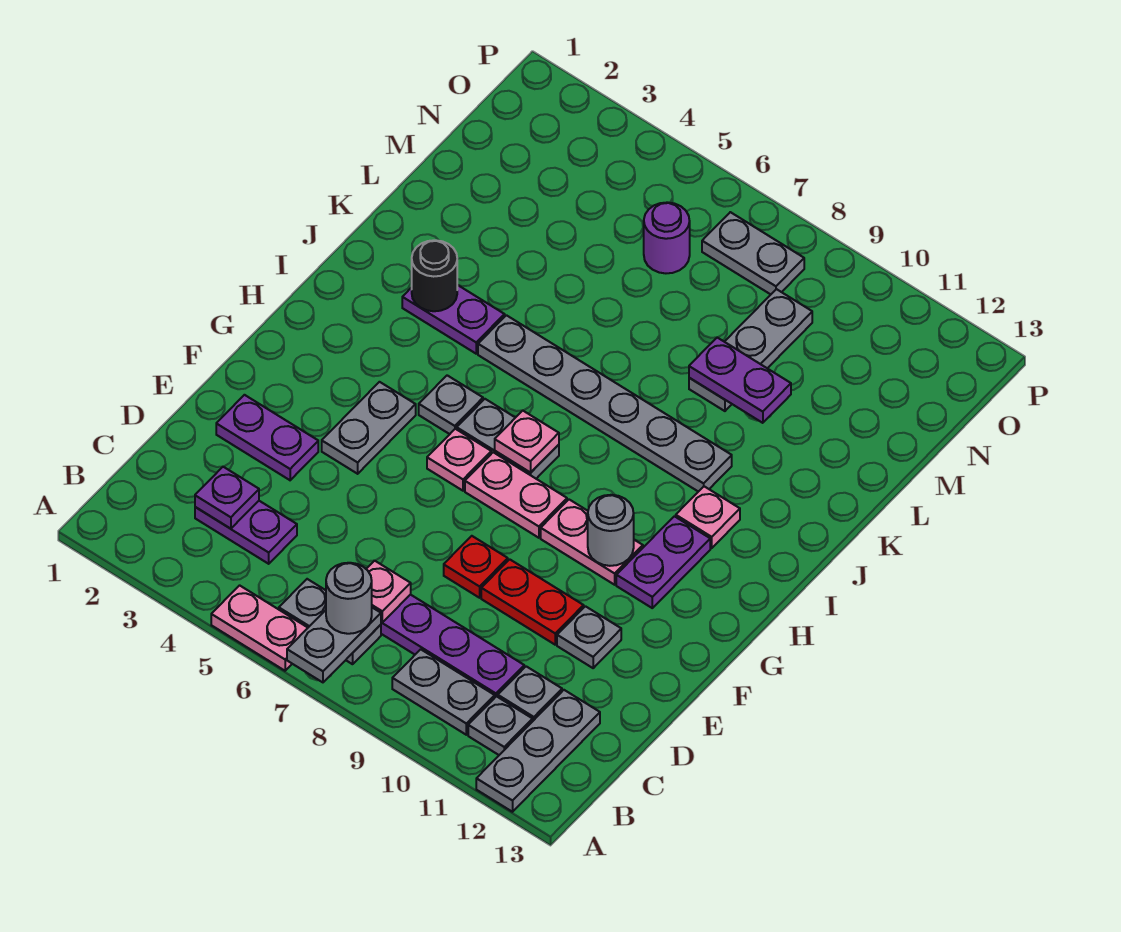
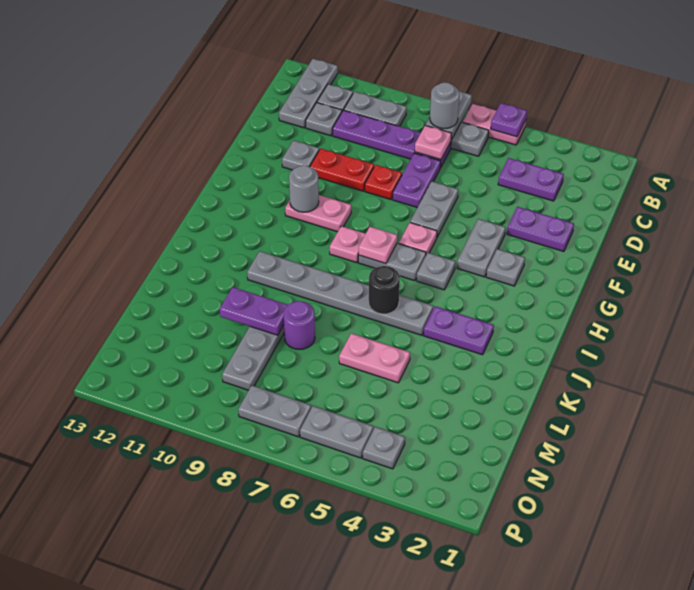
purple plate C3 level 2 -> purple plate A5 level 2
none -> grey plate E6:F6 level 1
none -> grey plate G3 level 1
pink plate G7:G8 level 1 -> pink plate L5:L6 level 1
purple plate G11:H11 level 1 -> purple plate D7:E7 level 1
pink plate I11 level 1 -> pink plate H8 level 1
black round brick J3 level 2 -> black round brick J6 level 2
purple round brick N6 level 1 -> purple round brick L8 level 1
none -> grey plate O4 level 1
none -> grey plate O5:O6 level 1

